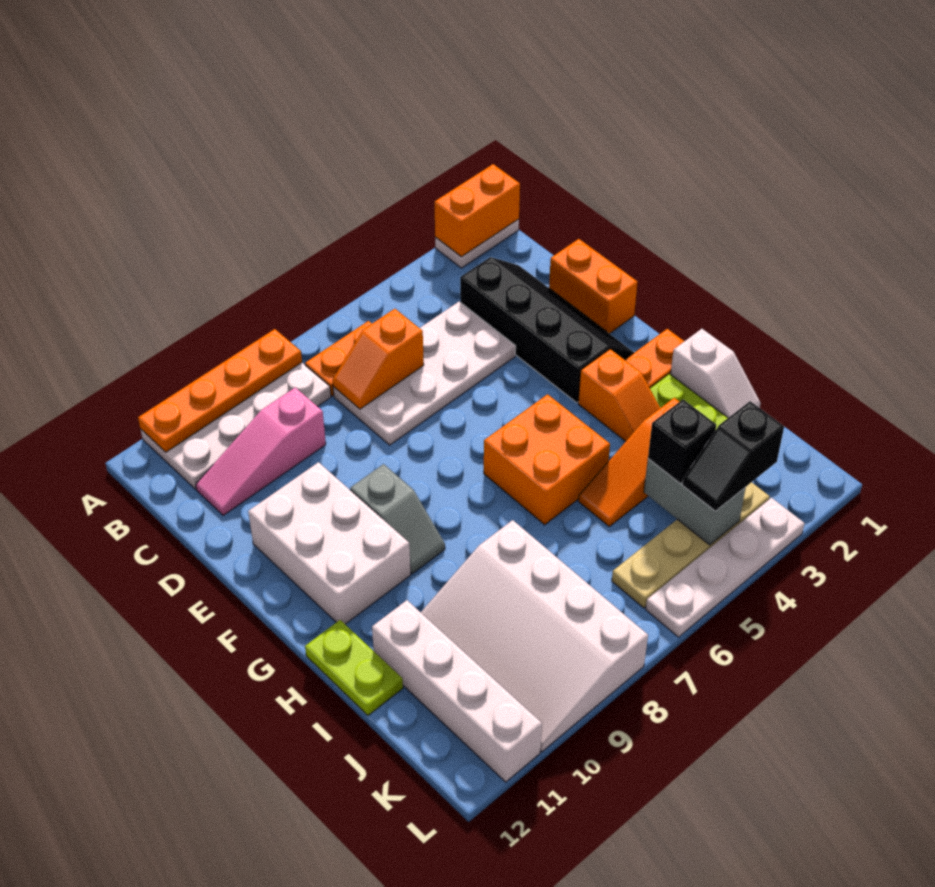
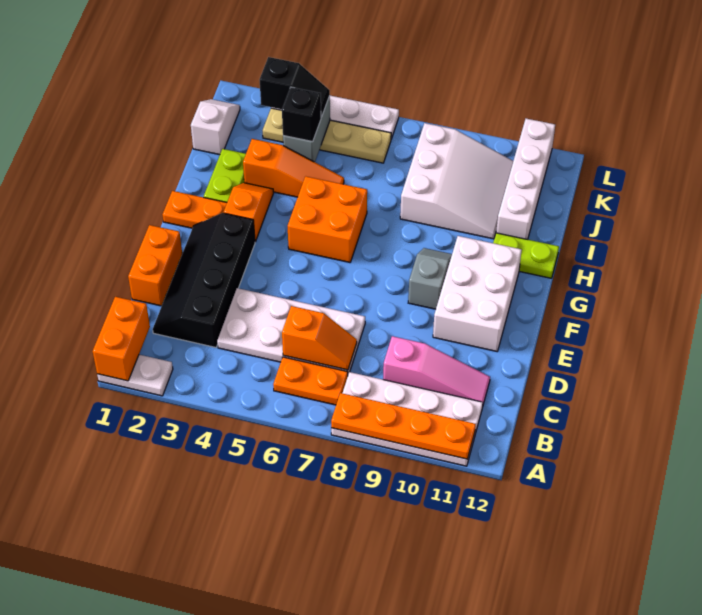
orange brick A1:A2 level 2 -> orange brick A1:B1 level 2
white slope H1:I1 level 1 top H -> white slope J1:K1 level 1 top J
lime plate H12:I12 level 1 -> lime plate H11:H12 level 1
white slope I8:L10 level 1 top 8 -> white slope I8:K10 level 1 top 8

